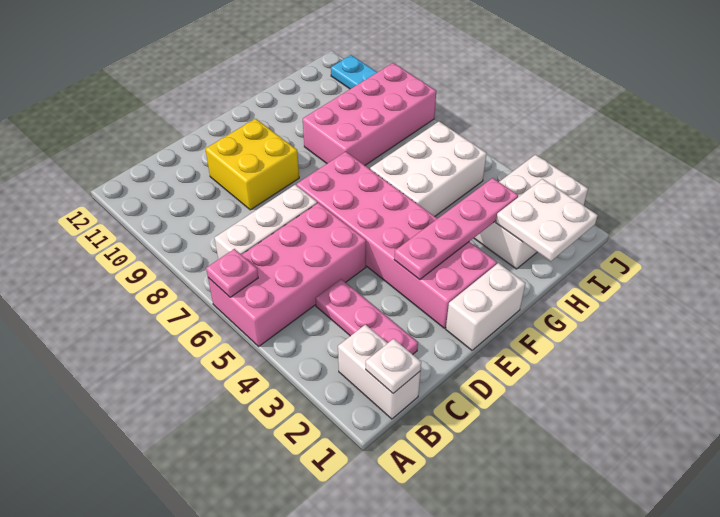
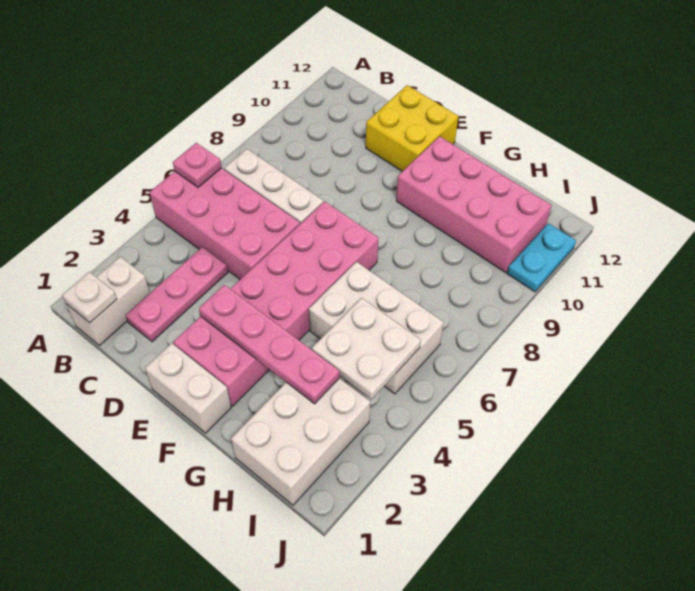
yellow brick D9:E10 level 1 -> yellow brick D11:E12 level 1
pink brick G8:J9 level 1 -> pink brick F10:I11 level 1
white plate H1:I2 level 2 -> white plate H4:I5 level 2
white brick H2:J3 level 1 -> white brick H1:I3 level 1

